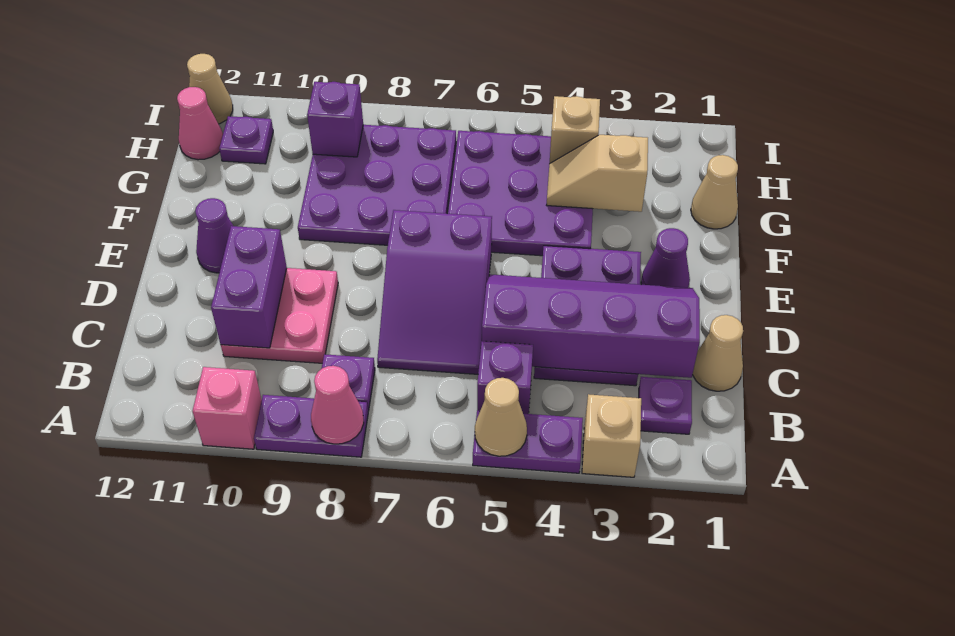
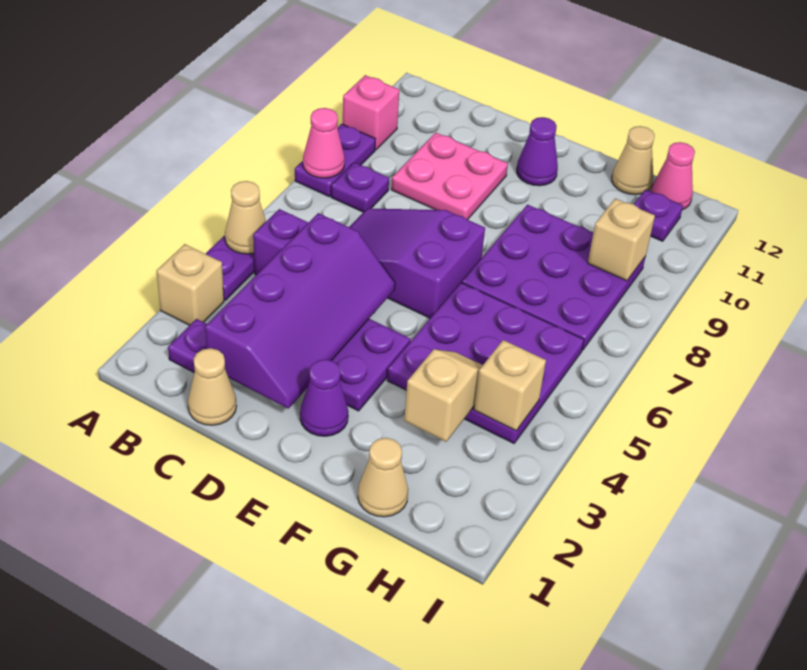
purple brick C10:D10 level 2 -> none
purple brick H9 level 2 -> tan brick H9 level 2
tan cone I12 level 1 -> tan cone G12 level 1

